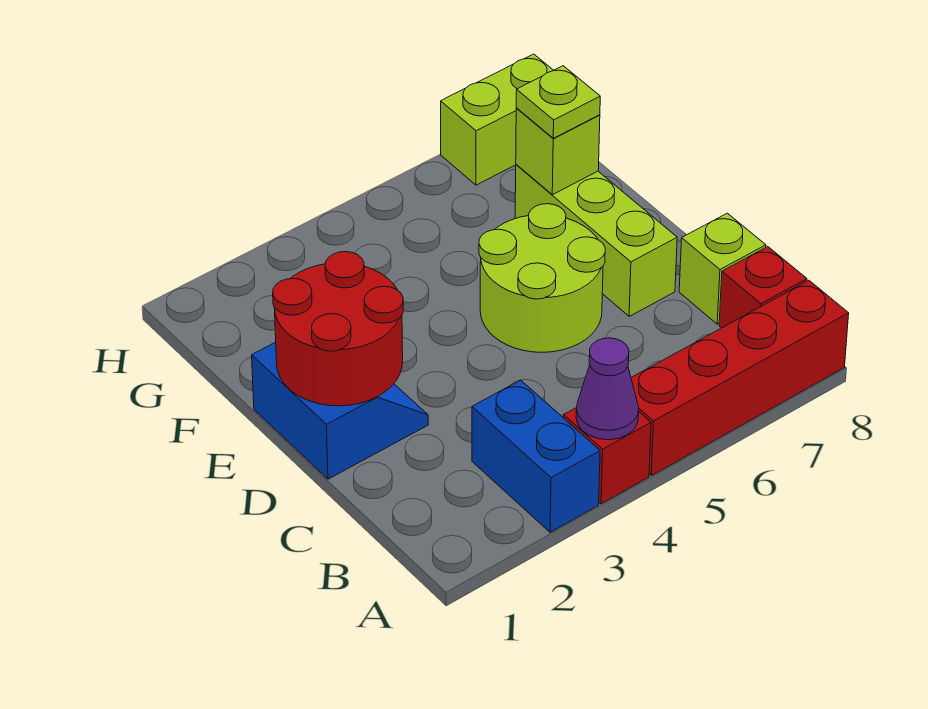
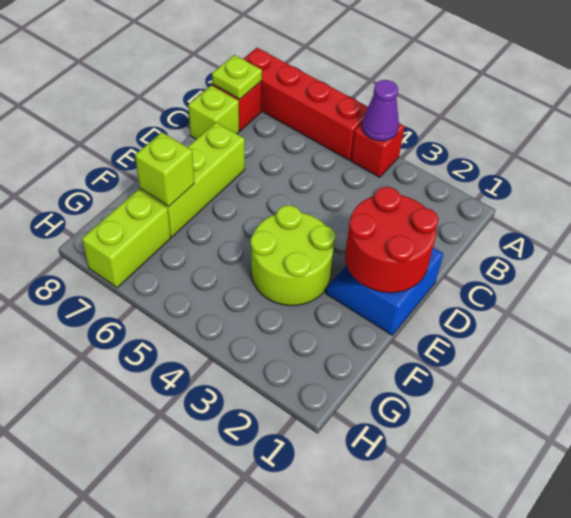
blue brick A3:B3 level 1 -> none
lime round brick D5:E6 level 1 -> lime round brick E3:F4 level 1
lime plate F7 level 3 -> lime plate B8 level 2
lime brick H7:H8 level 1 -> lime brick G7:H7 level 1

